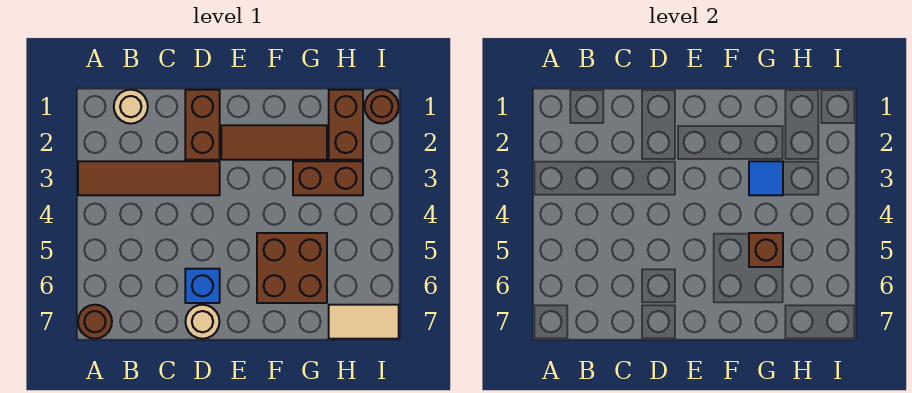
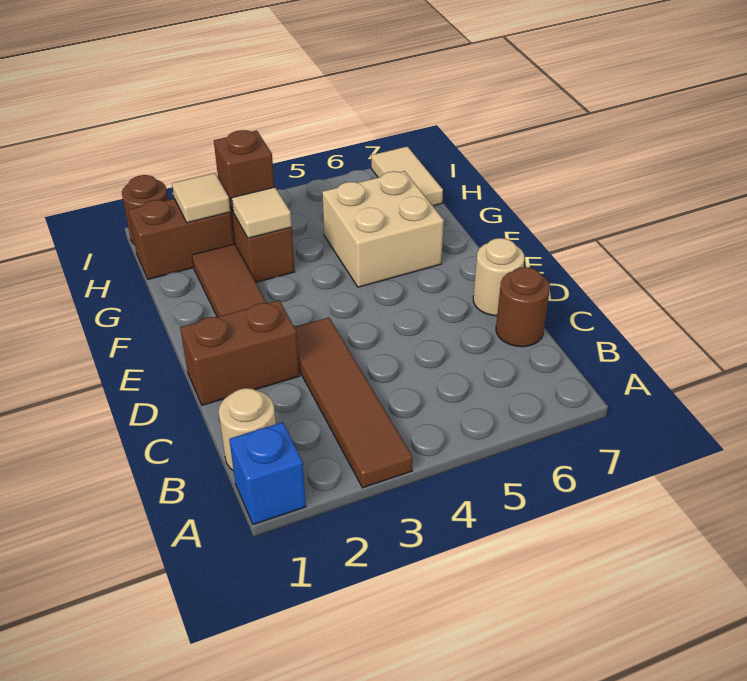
brown round brick A7 level 1 -> brown round brick C7 level 1
blue brick D6 level 1 -> blue brick A1 level 1
brown brick F5:G6 level 1 -> tan brick F5:G6 level 1
blue tile G3 level 2 -> tan tile G3 level 2
brown brick G5 level 2 -> brown brick H3 level 2
none -> tan tile H2 level 2

